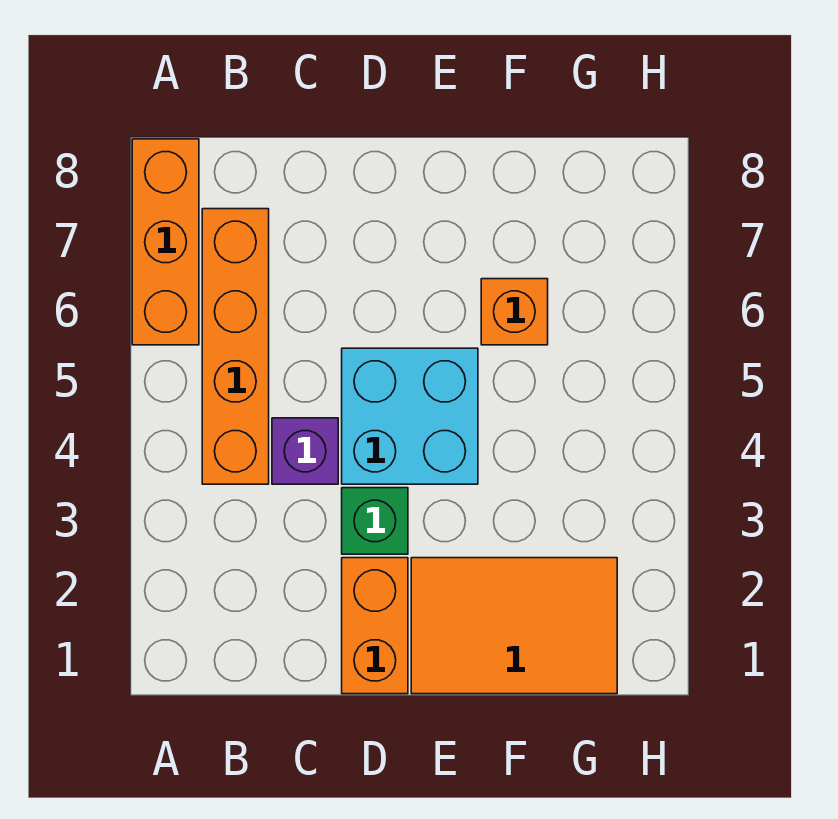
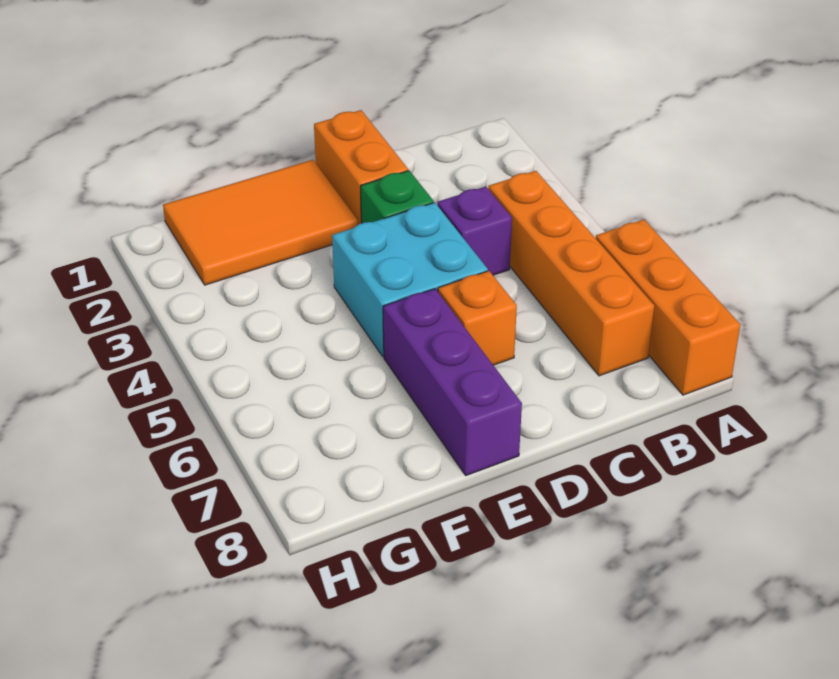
none -> purple brick E6:E8 level 1
orange brick F6 level 1 -> orange brick D6 level 1

